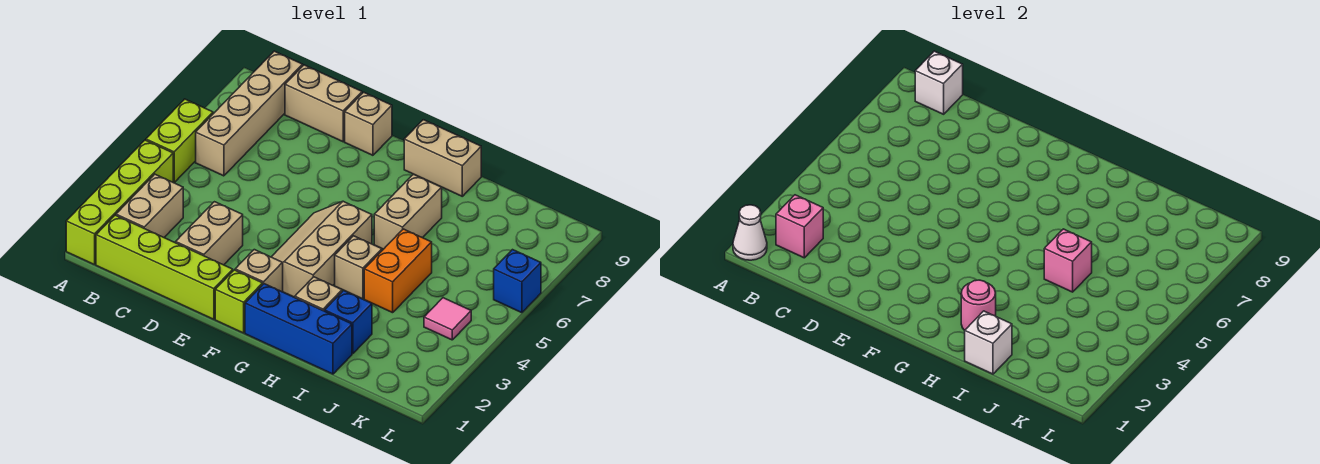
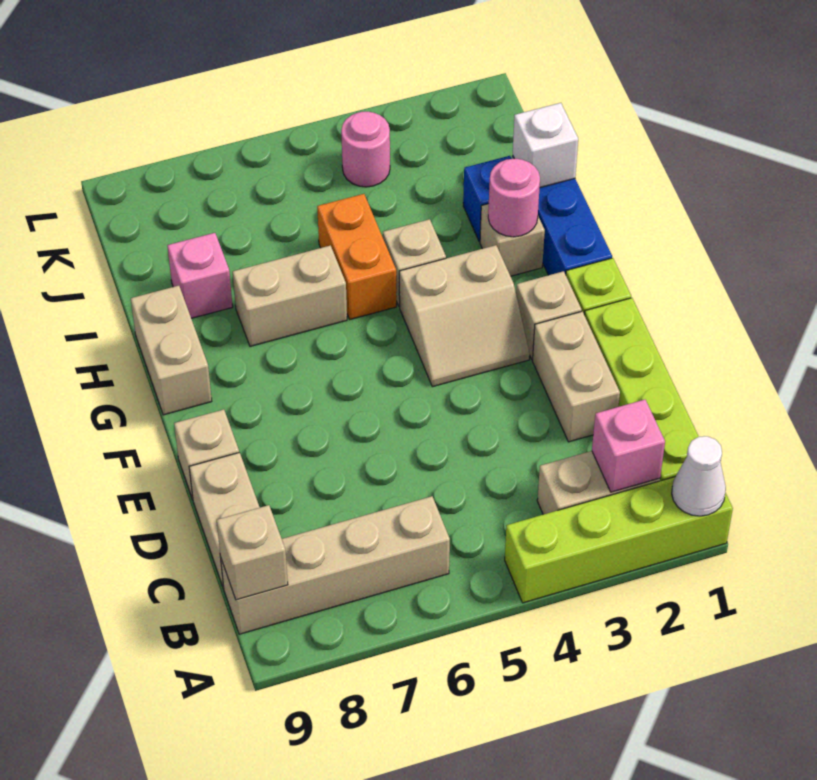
lime brick A5:A6 level 1 -> none
white brick B9 level 2 -> tan brick B9 level 2
tan brick D2:D3 level 1 -> tan brick D2:E2 level 1
tan slope F3:G5 level 1 top G -> tan slope F3:G4 level 1 top G
orange brick I4:I5 level 1 -> orange brick H5:I5 level 1
pink brick I5 level 2 -> pink brick I8 level 1
pink tile K4 level 1 -> pink round brick K4 level 1
blue brick L6 level 1 -> none

